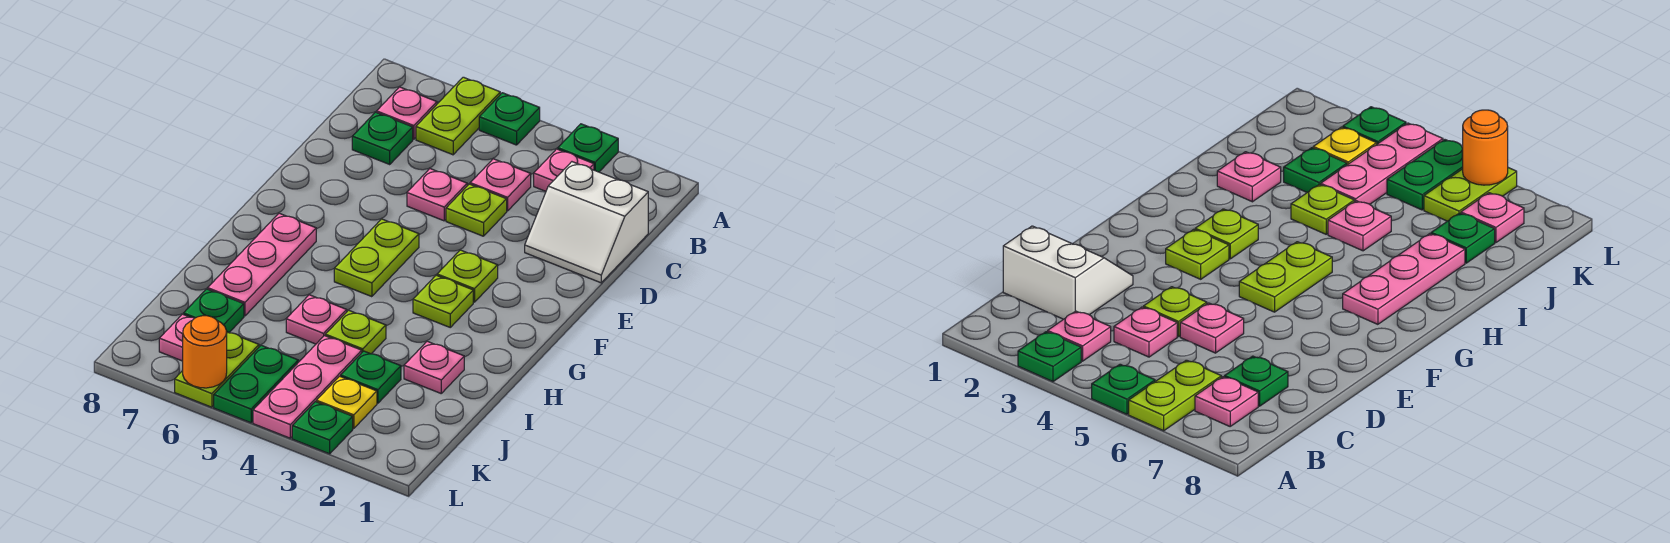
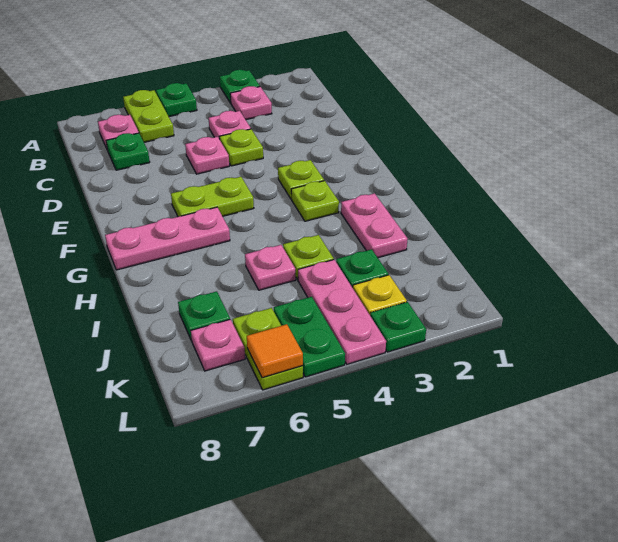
white slope C1:D2 level 1 top C -> none
lime plate F5:G5 level 1 -> lime plate F5:F6 level 1
pink plate G7:I7 level 1 -> pink plate G6:G8 level 1
pink plate I2 level 1 -> pink plate H2:I2 level 1
orange round brick L6 level 2 -> orange tile L6 level 2

